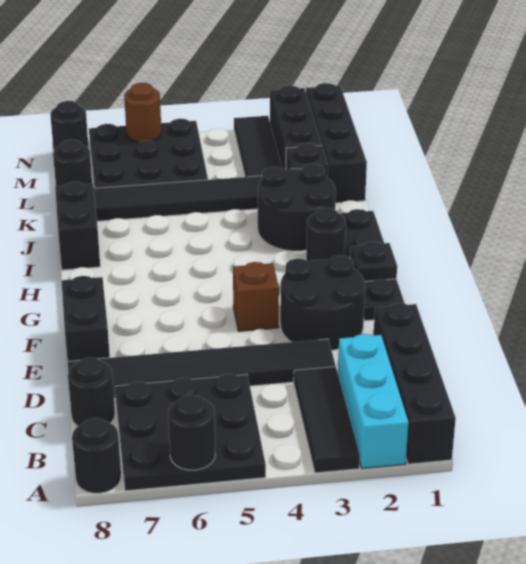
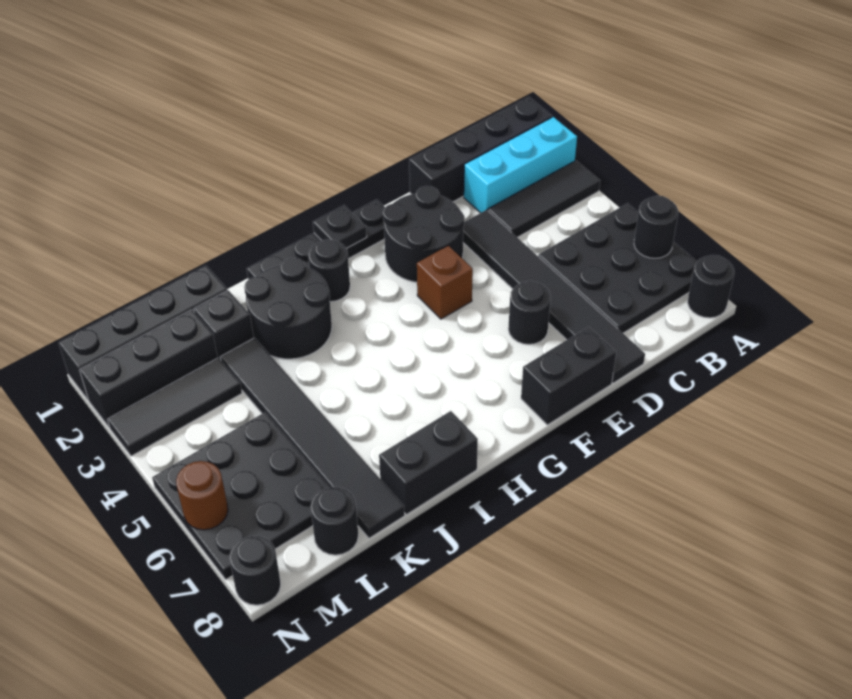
black round brick C8 level 1 -> black round brick E6 level 1

